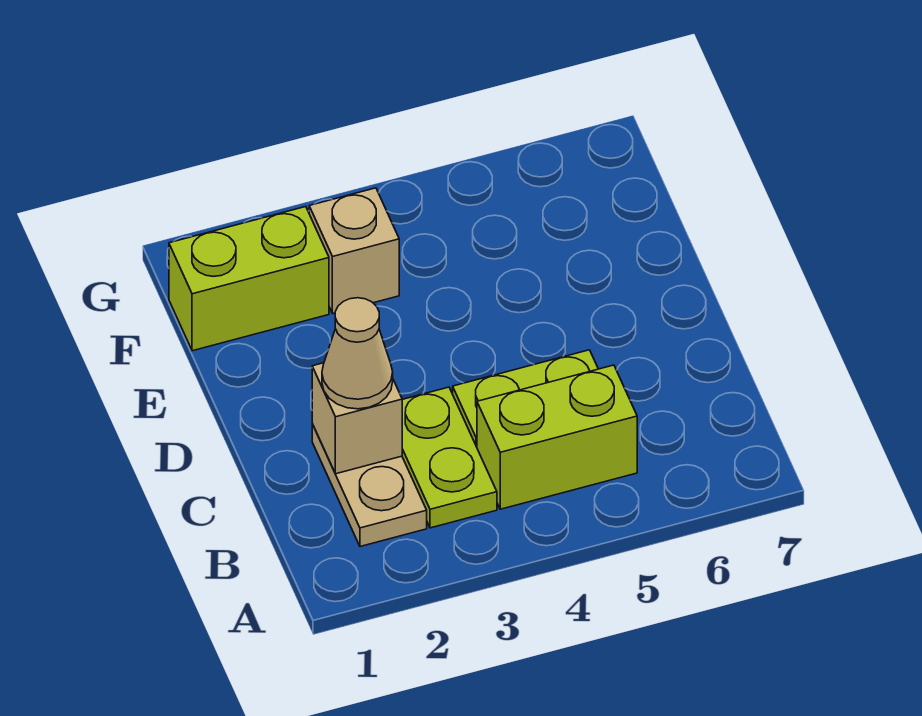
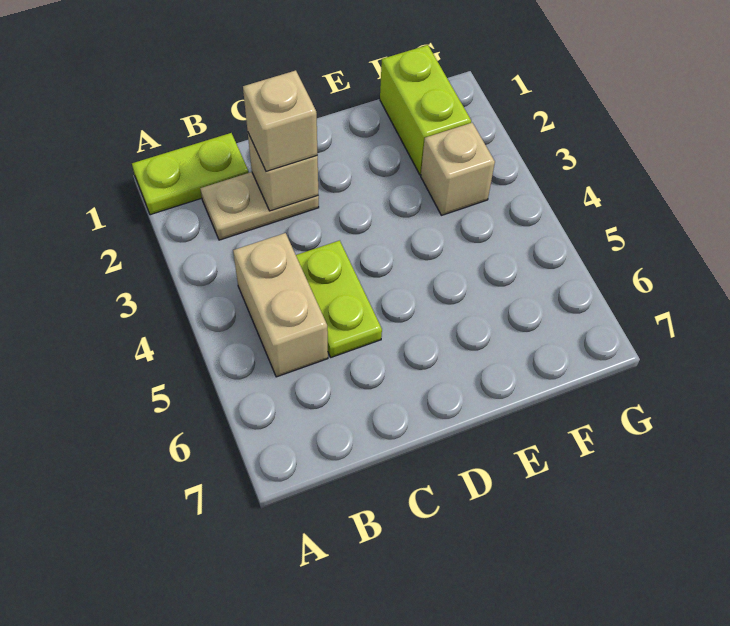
lime plate B3:C3 level 1 -> lime plate A1:B1 level 1
lime brick B4:B5 level 1 -> tan brick B4:B5 level 1
tan cone C2 level 3 -> tan brick C2 level 3

